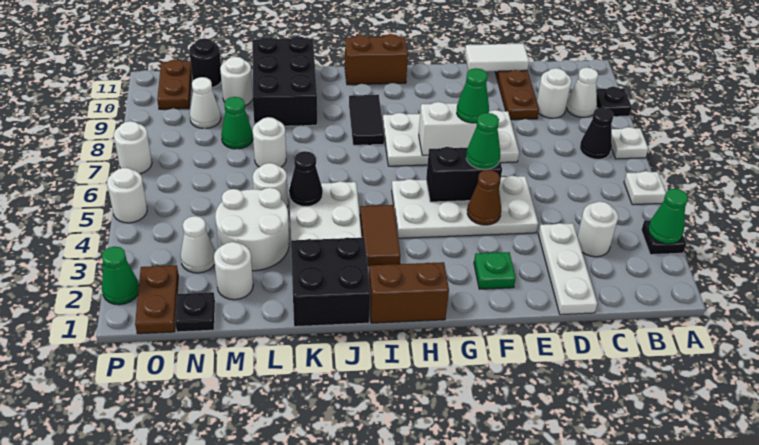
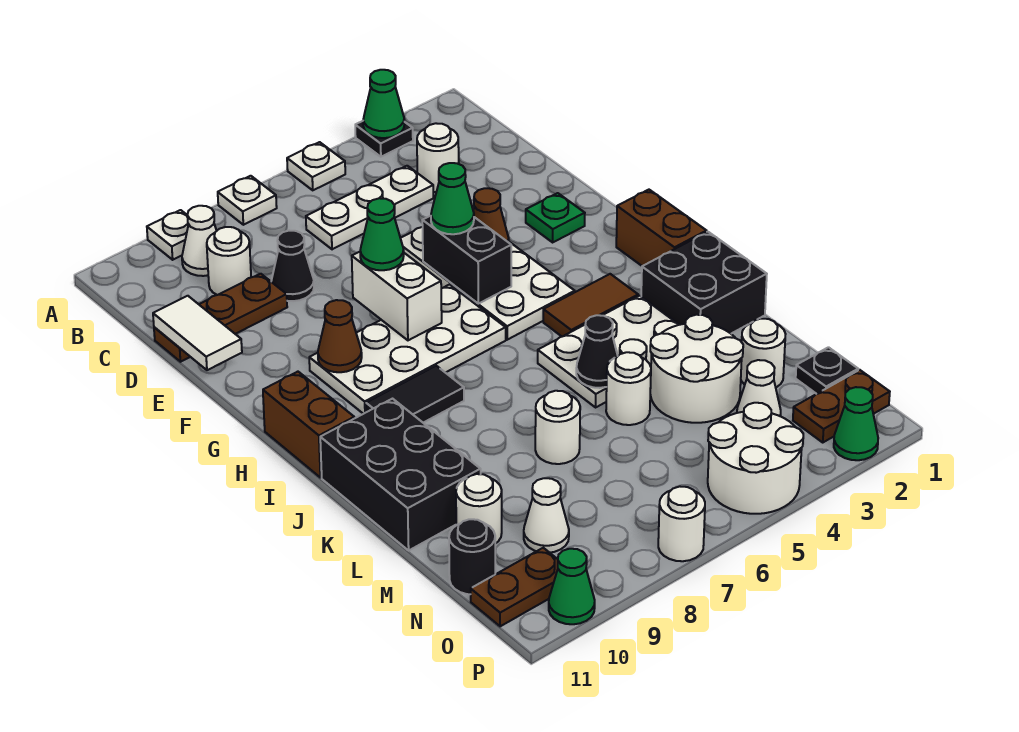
black plate A9 level 1 -> white plate A9 level 1
black cone B7 level 1 -> black cone D8 level 1
white plate D1:D3 level 1 -> white plate C4:C6 level 1
white plate E7:H8 level 1 -> white plate G6:H9 level 1
none -> brown cone G9 level 2
black brick K9:L11 level 1 -> black brick J10:L11 level 1
green cone M8 level 1 -> green cone P10 level 1
white round brick P5 level 1 -> white round brick O4:P5 level 1

